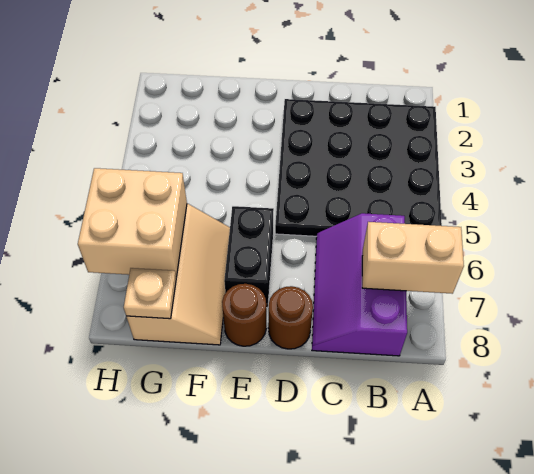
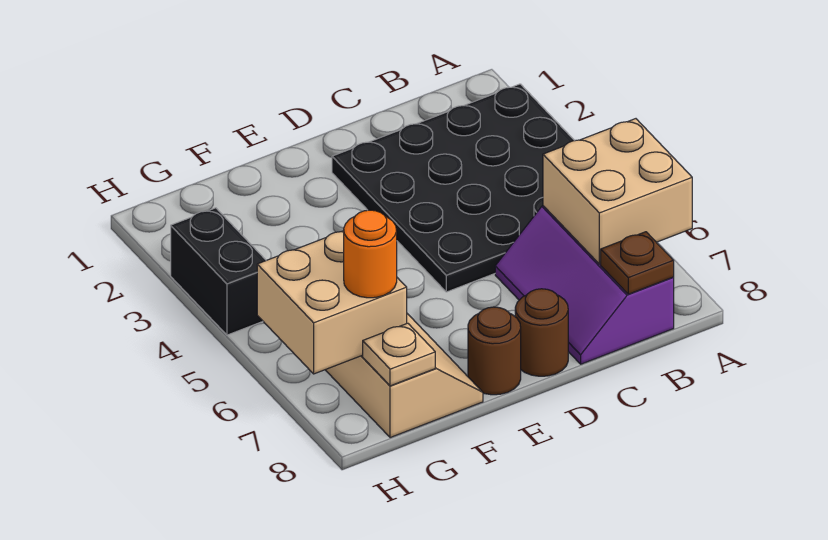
tan brick A7:B7 level 2 -> tan brick A6:B7 level 2
none -> brown plate B8 level 2
black brick E6:E7 level 1 -> black brick H3:H4 level 1
none -> orange round brick G7 level 3

